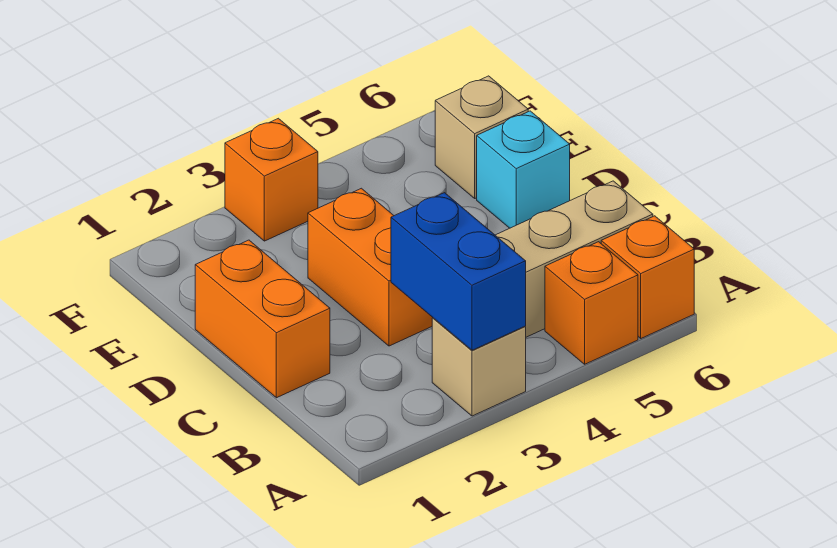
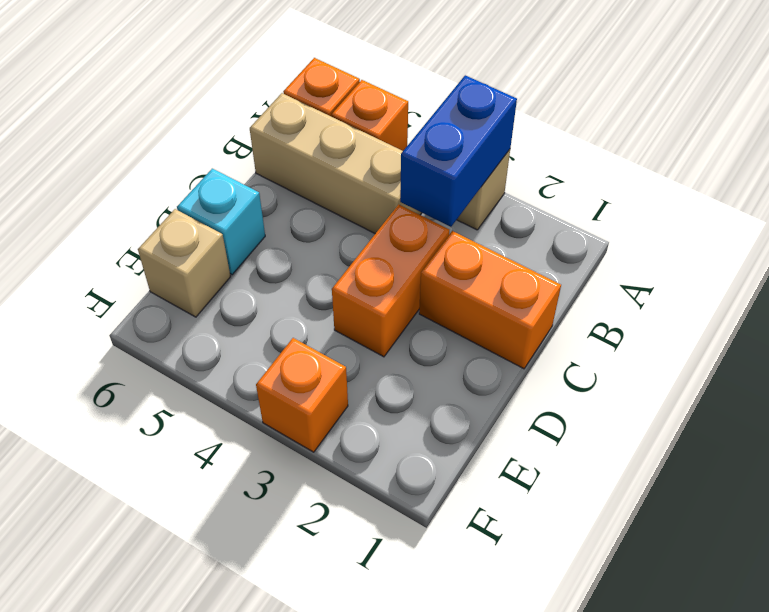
orange brick C1:D1 level 1 -> orange brick C1:C2 level 1

